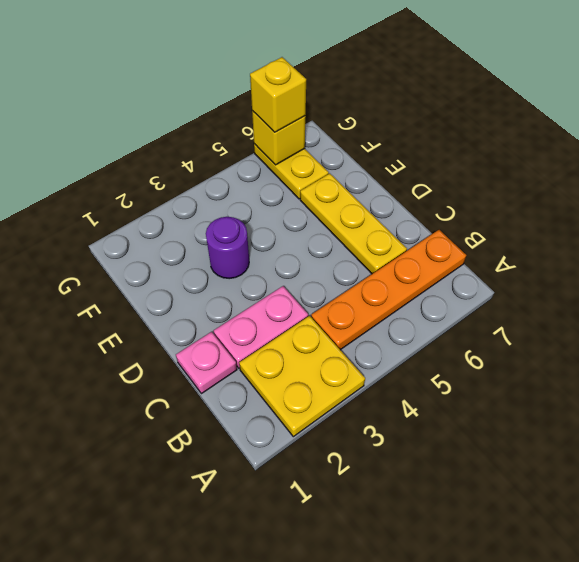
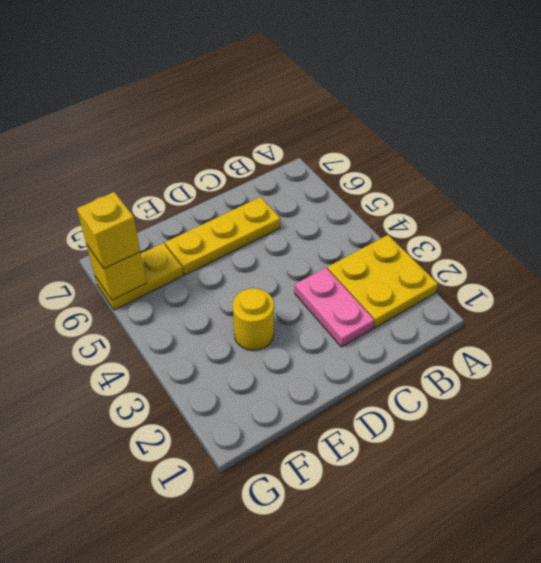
orange plate B4:B7 level 1 -> none
pink plate C1 level 1 -> none
purple round brick E3 level 1 -> yellow round brick E3 level 1

